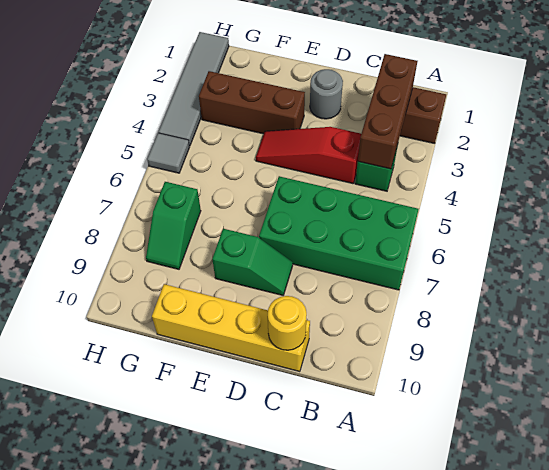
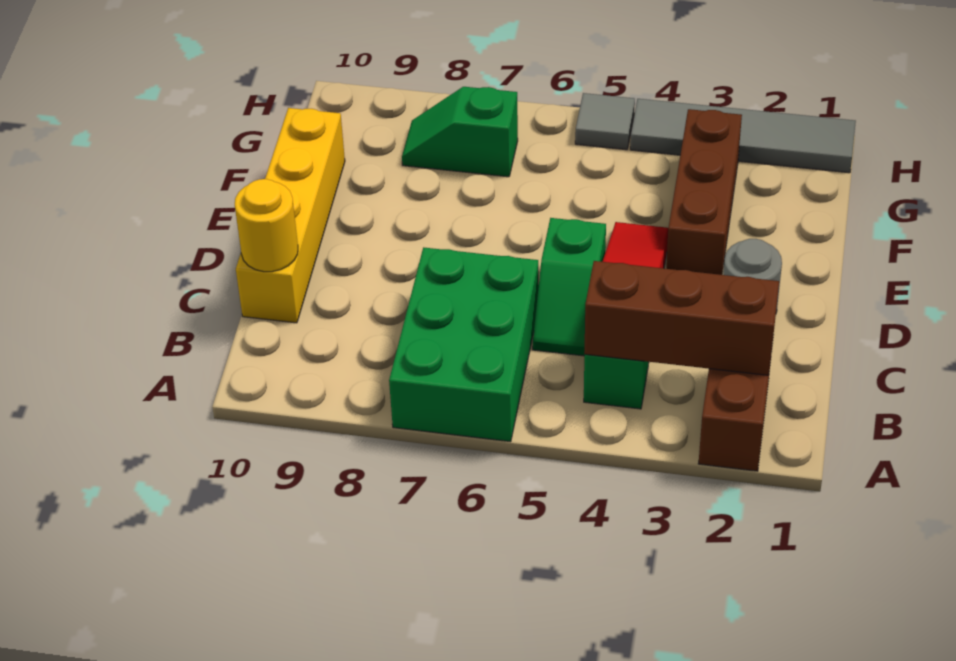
green brick A6:D7 level 1 -> green brick A6:C7 level 1
green slope D8:E8 level 1 top E -> green slope C5:D5 level 1 top D

